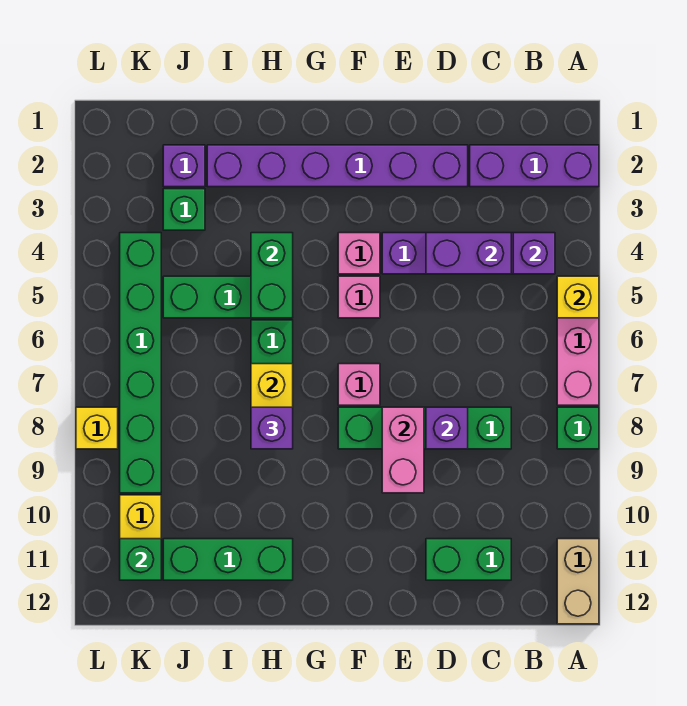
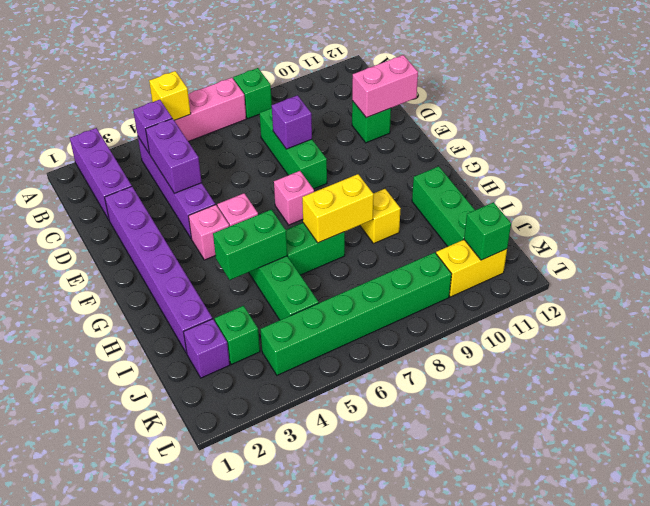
tan brick A11:A12 level 1 -> none
green brick C8:F8 level 1 -> green brick C8:E8 level 1
green brick C11:D11 level 1 -> green brick D11 level 1
pink brick E8:E9 level 2 -> pink brick D11:D12 level 2
purple brick H8 level 3 -> none
yellow brick L8 level 1 -> yellow brick H9 level 1

